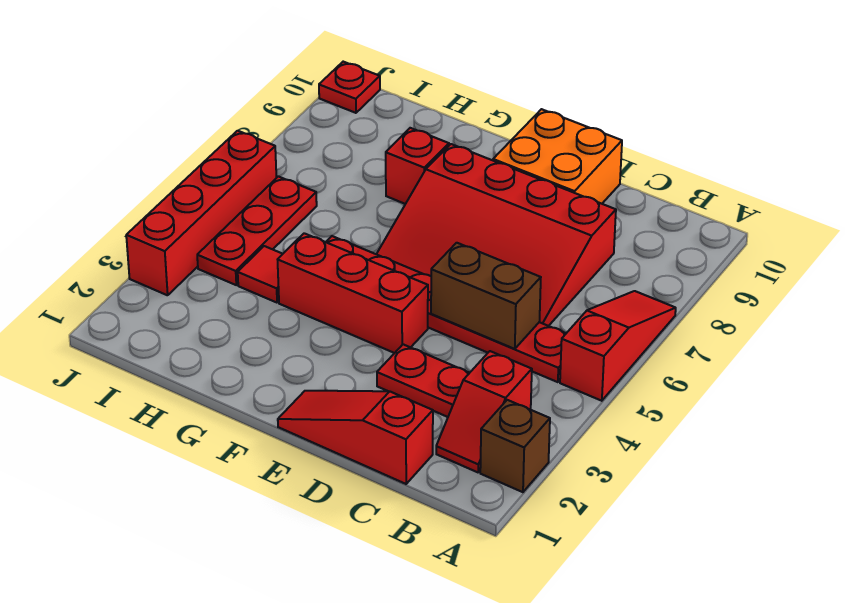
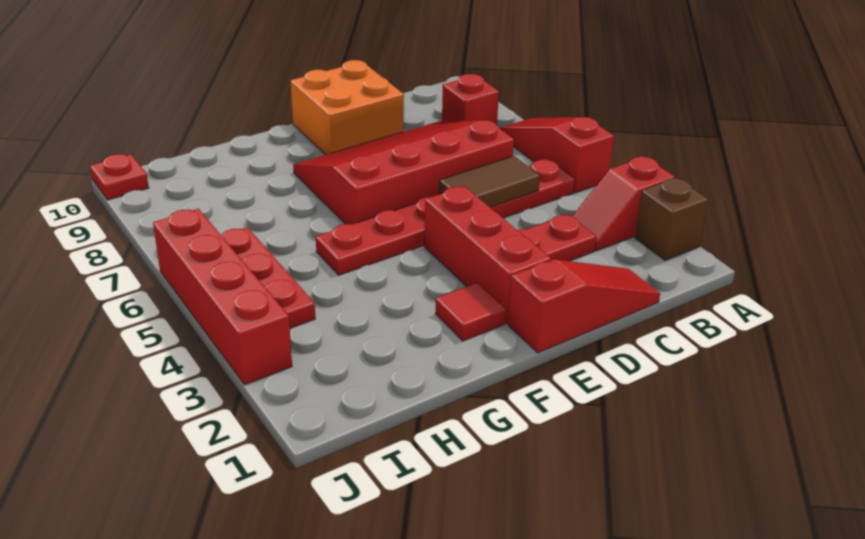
red slope B2:B3 level 1 top 3 -> red slope A3:B3 level 1 top A
red slope C1:E1 level 1 top C -> red slope C1:E1 level 1 top E
brown brick C5:D5 level 2 -> brown tile C5:D5 level 2
red slope C6:F8 level 1 top 8 -> red slope C6:F8 level 1 top 6
red brick E4:G4 level 1 -> red brick E2:E4 level 1
red brick G8 level 1 -> red brick B8 level 1
red tile H4 level 1 -> red tile F2 level 1

